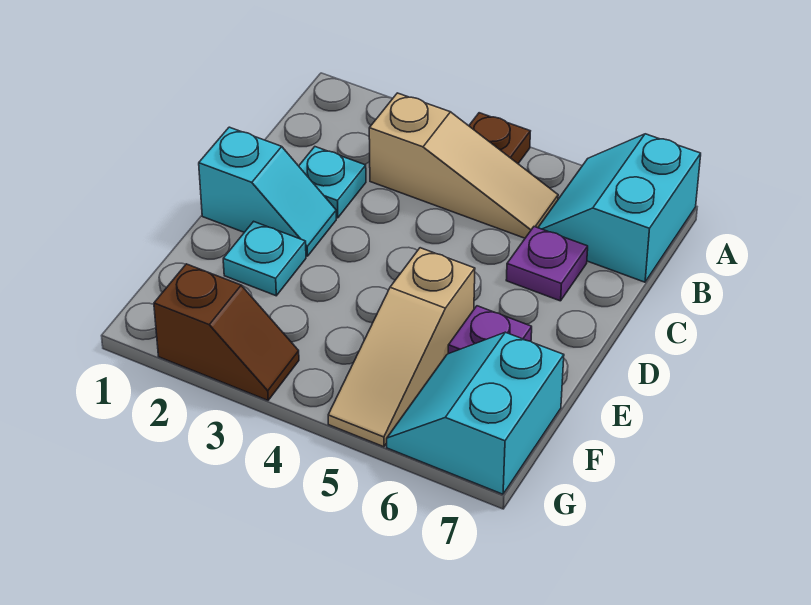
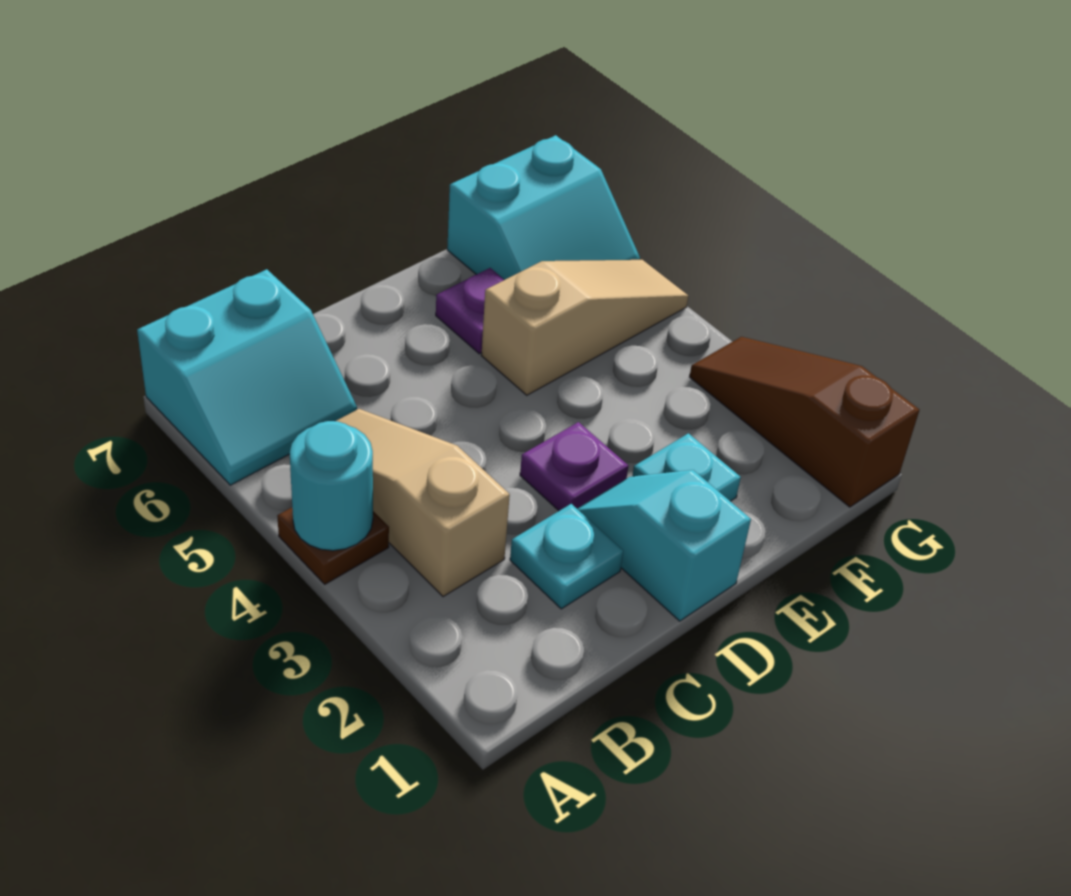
none -> cyan round brick A4 level 2
purple plate C6 level 1 -> purple plate D3 level 1
brown slope G2:G3 level 1 top 2 -> brown slope G1:G3 level 1 top 1

